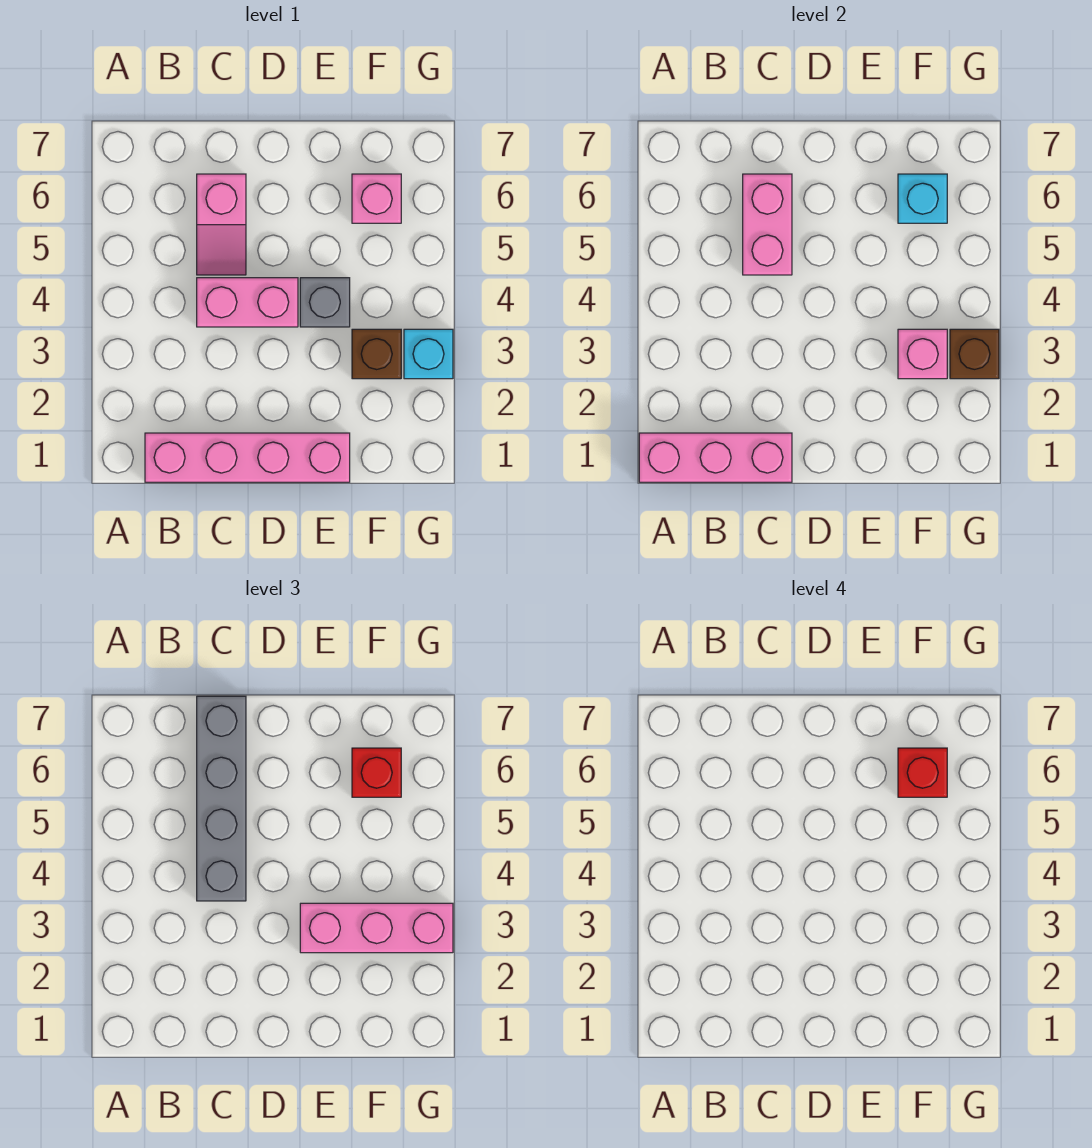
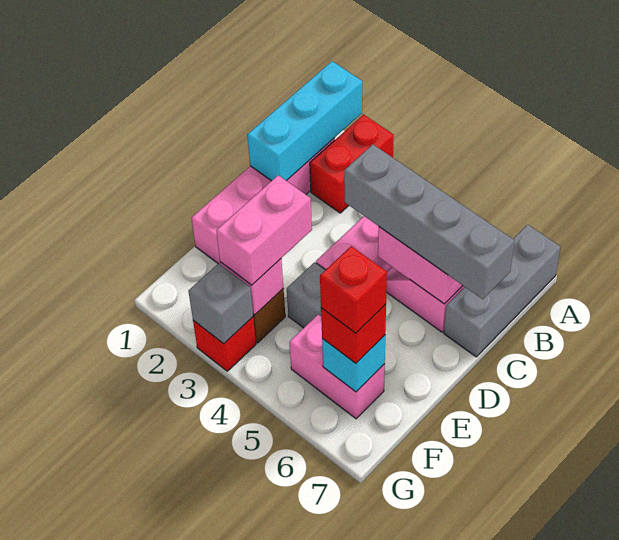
pink brick A1:C1 level 2 -> cyan brick A1:C1 level 2
none -> red brick A2:B2 level 1
none -> grey brick A7:C7 level 1
pink brick E3:G3 level 3 -> pink brick E3:F3 level 3
pink brick F6 level 1 -> pink brick F5:F6 level 1
cyan brick G3 level 1 -> red brick G3 level 1
brown brick G3 level 2 -> grey brick G3 level 2

